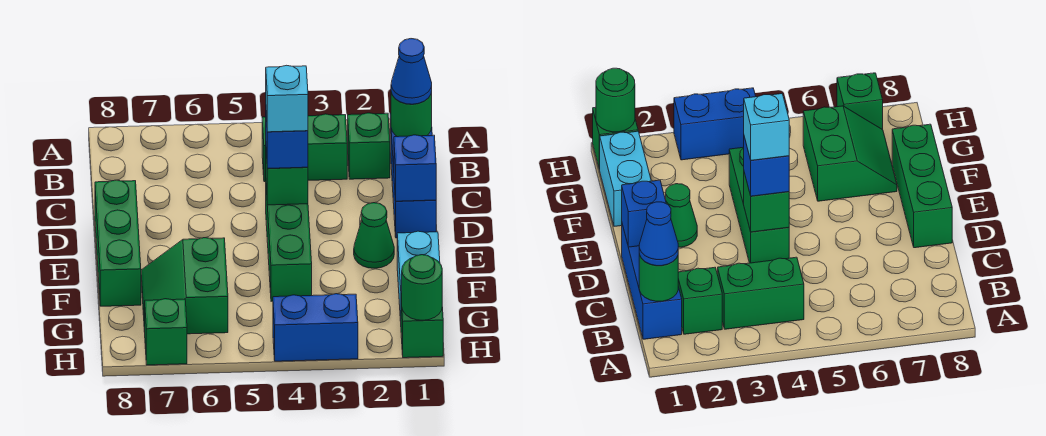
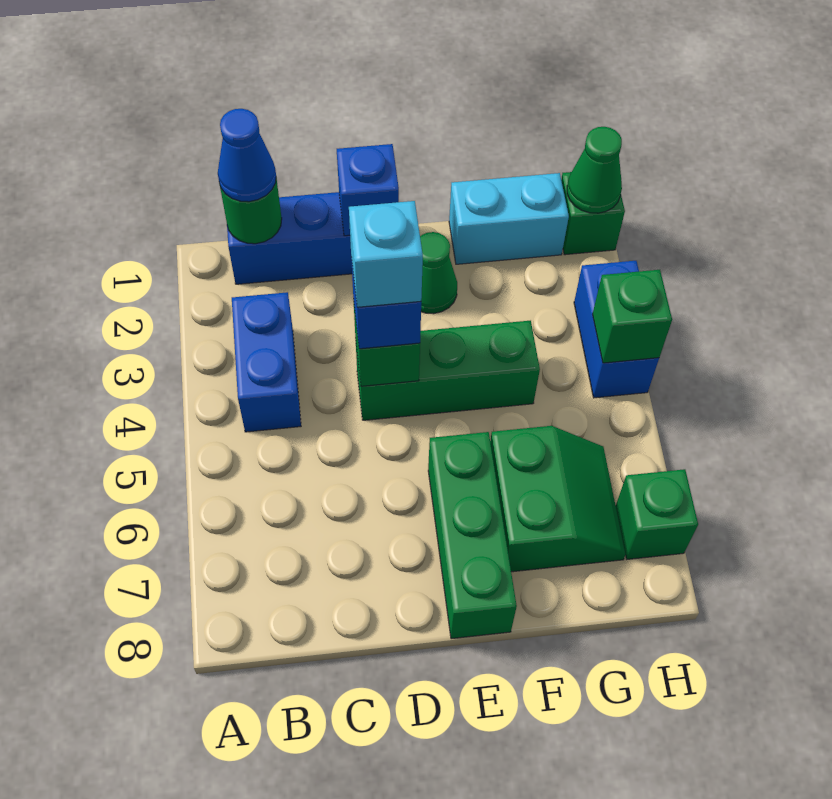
green brick B2 level 1 -> green brick H4 level 2
green brick B3:B4 level 1 -> blue brick B3:B4 level 1
green brick D8:F8 level 1 -> green brick E6:E8 level 1
green slope F6:G7 level 1 top 6 -> green slope F6:G7 level 1 top F
green round brick H1 level 2 -> green cone H1 level 2

